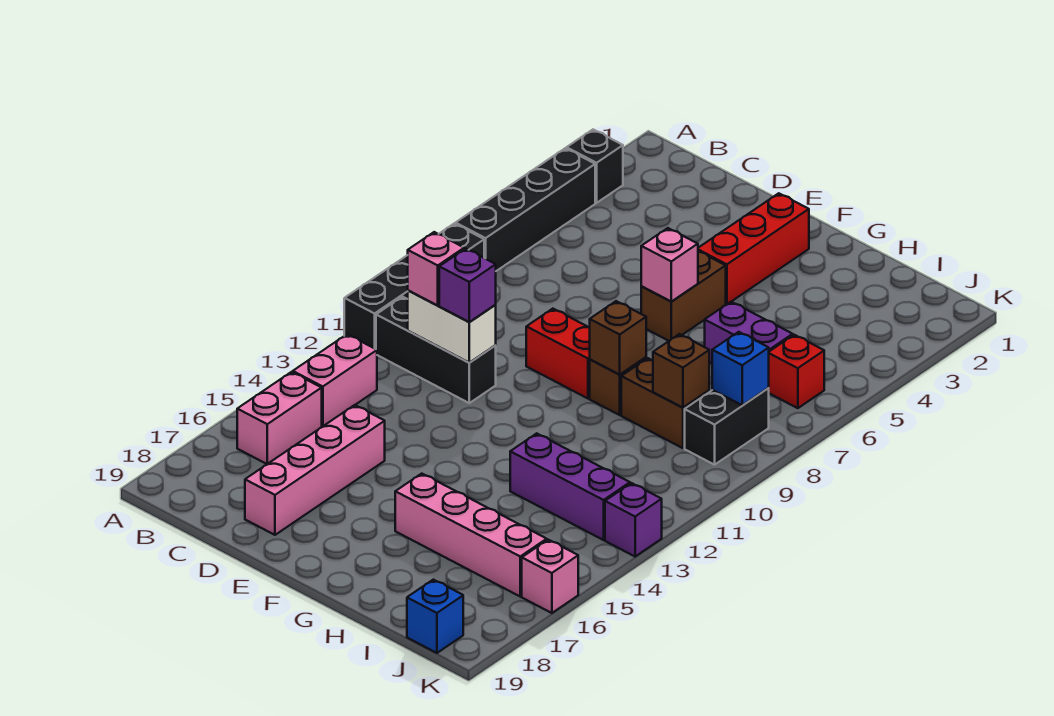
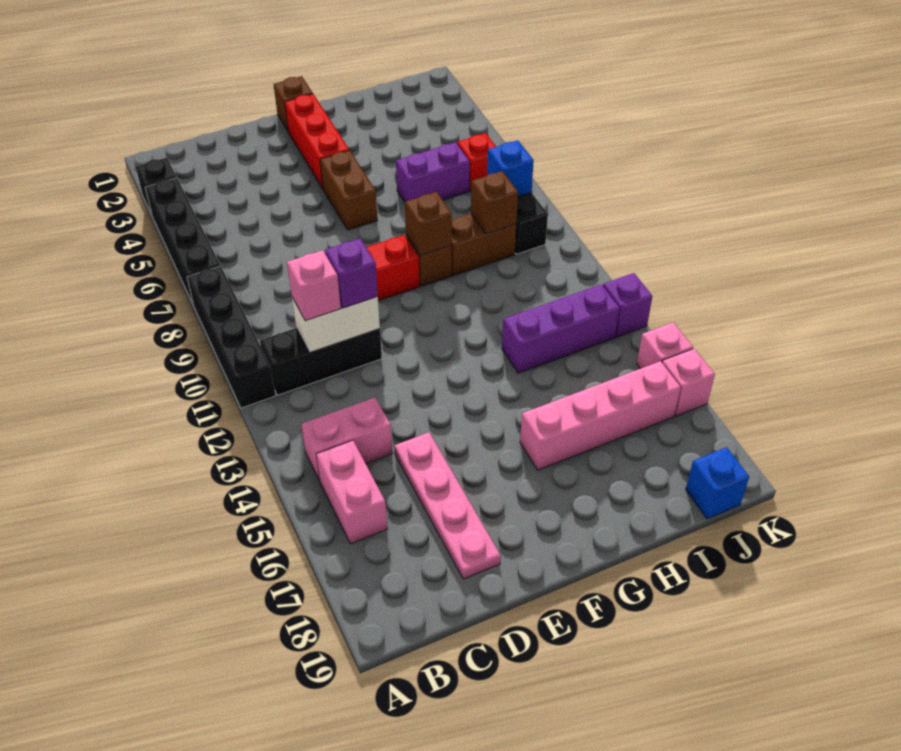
pink brick B13:B14 level 1 -> pink brick B14:C14 level 1
pink brick D15:D18 level 1 -> pink plate D15:D18 level 1
none -> brown brick F1 level 1
pink brick F6 level 2 -> pink brick K15 level 1

